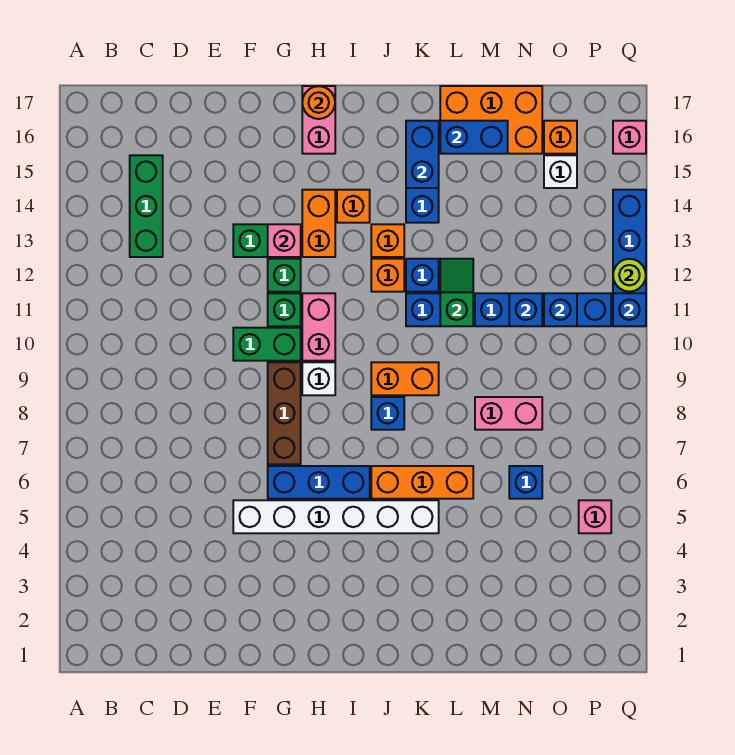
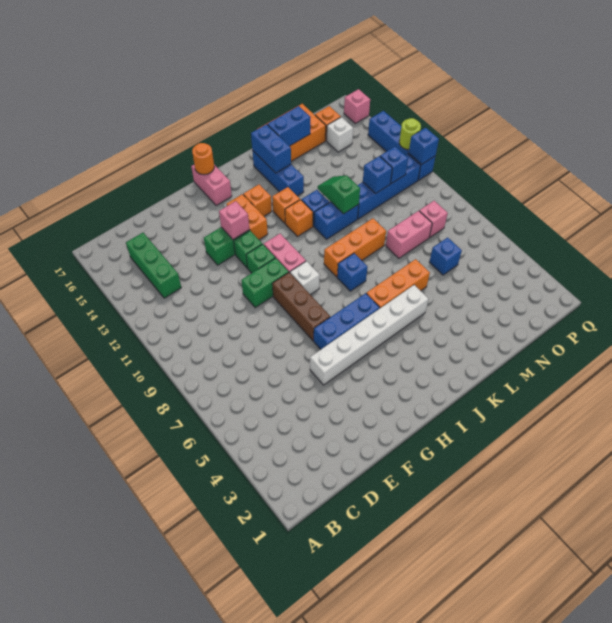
orange brick J9:K9 level 1 -> orange brick J9:L9 level 1
pink brick P5 level 1 -> pink brick O8 level 1

